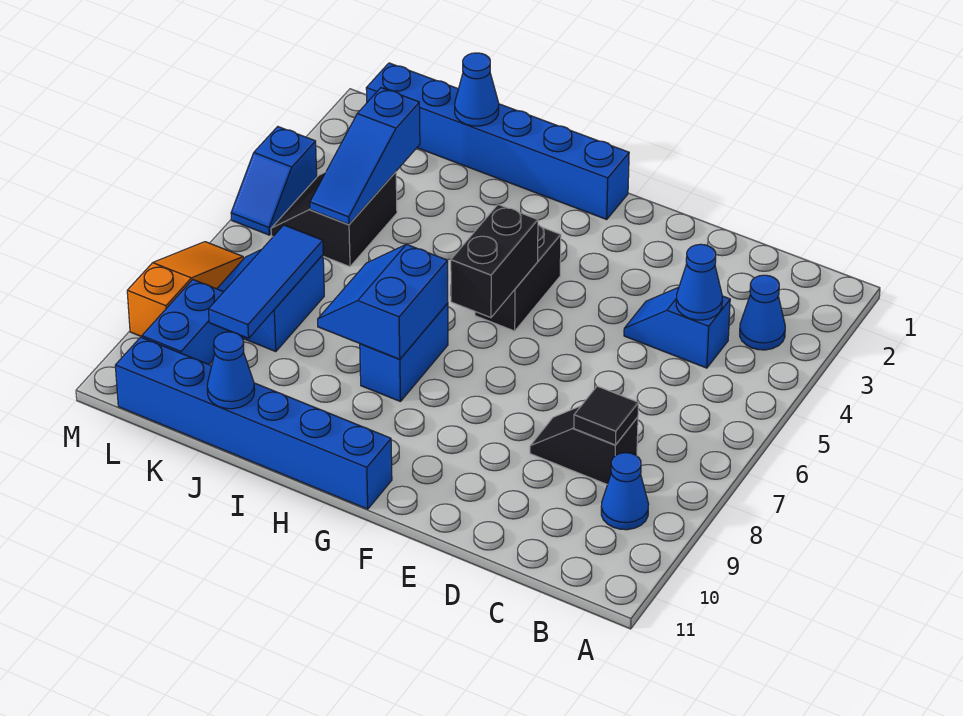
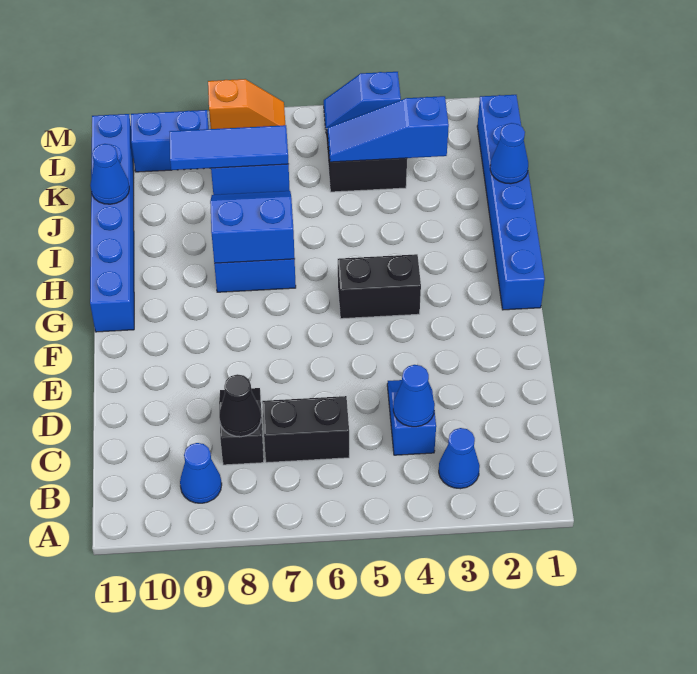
black tile C8 level 2 -> black cone C8 level 2
black brick G5:G6 level 2 -> black brick C6:C7 level 1
orange slope M7:M9 level 1 top 9 -> orange slope M7:M8 level 1 top 8

